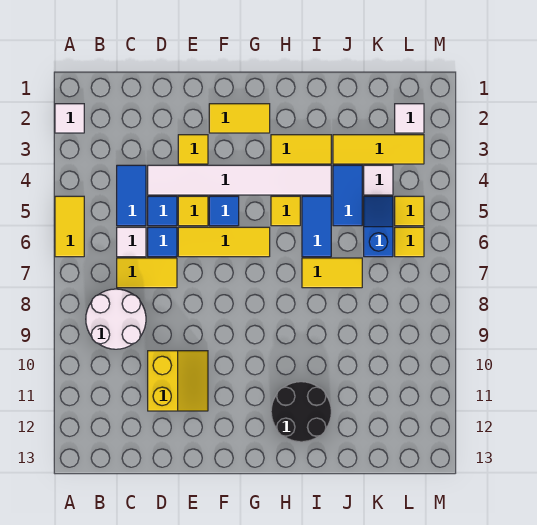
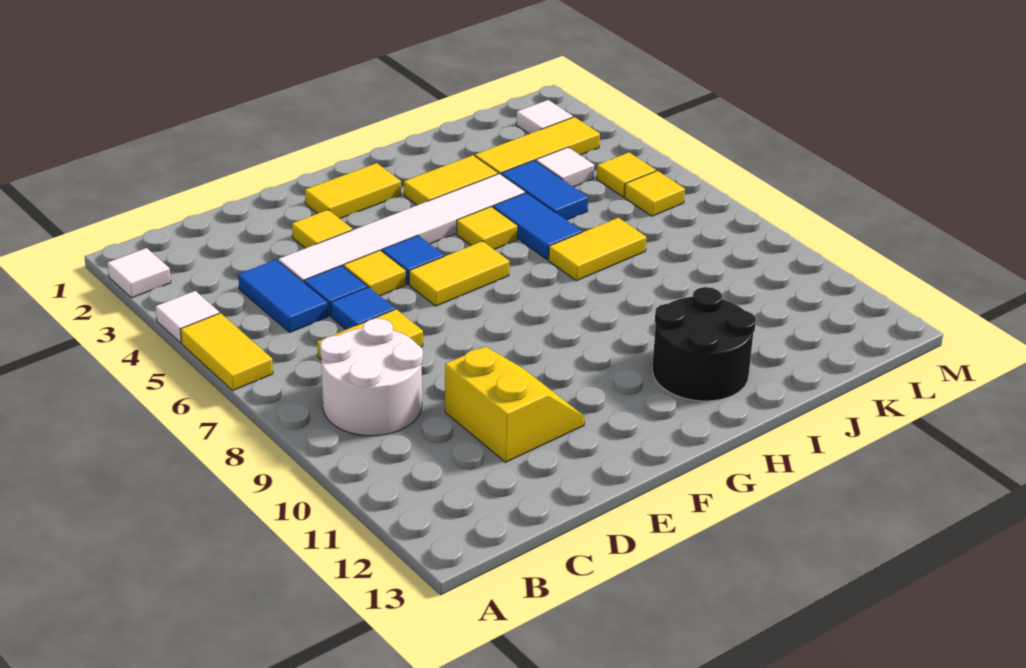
white tile C6 level 1 -> white tile A4 level 1
yellow tile E6:G6 level 1 -> yellow tile F6:G6 level 1
blue slope K5:K6 level 1 top 6 -> none

